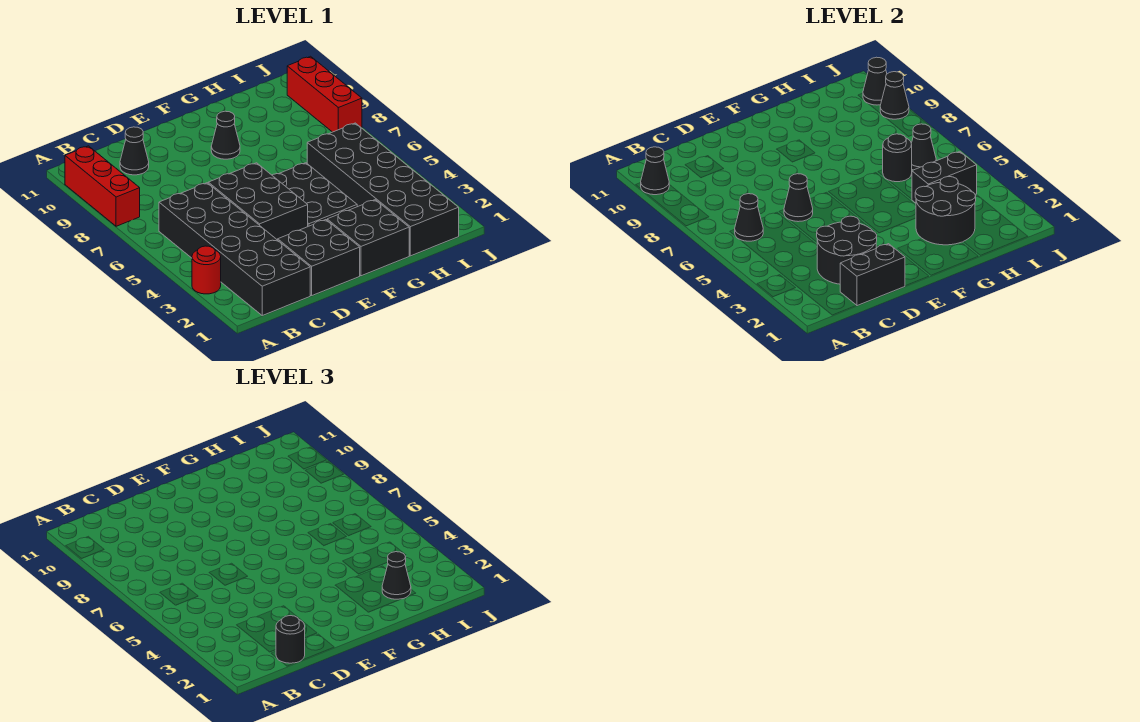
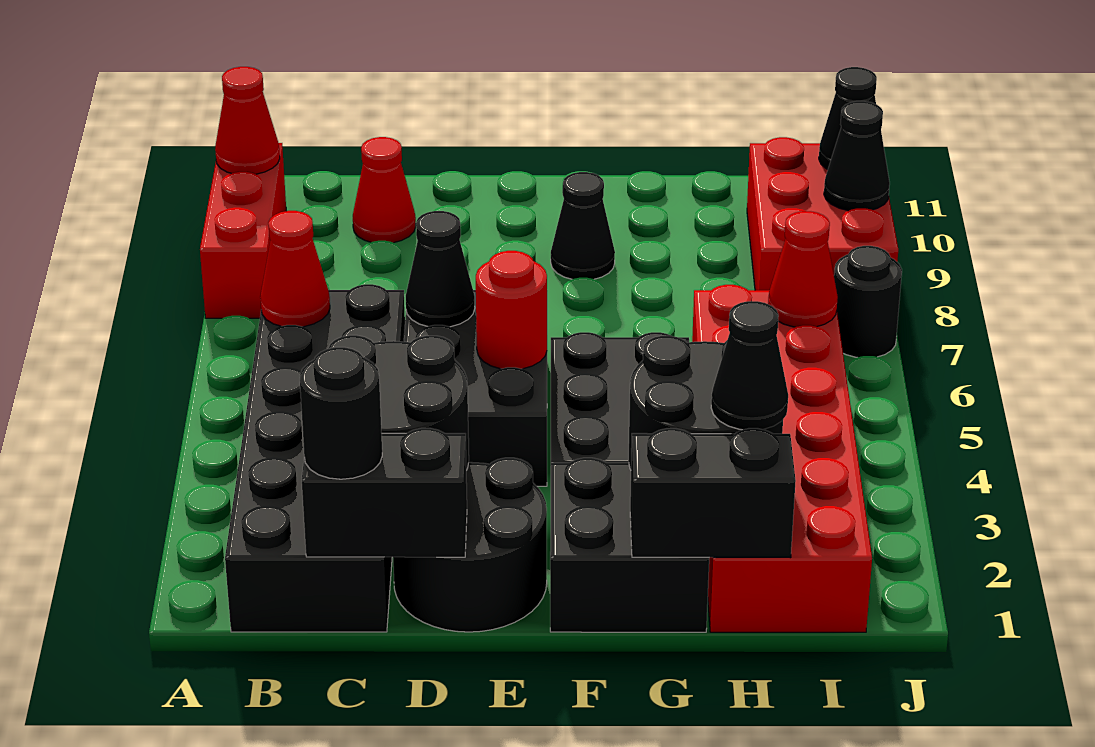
red round brick A3 level 1 -> red round brick E5 level 2
black cone A10 level 2 -> red cone A10 level 2
black cone B6 level 2 -> red cone B6 level 2
black cone C10 level 1 -> red cone C10 level 1
black brick D1:E2 level 1 -> black round brick D1:E2 level 1
black brick H1:I6 level 1 -> red brick H1:I6 level 1
black brick H4:I4 level 2 -> black brick G1:H1 level 2
black round brick H6 level 2 -> black round brick J7 level 1
black cone I6 level 2 -> red cone I6 level 2
red brick J8:J10 level 1 -> red brick I8:J10 level 1

